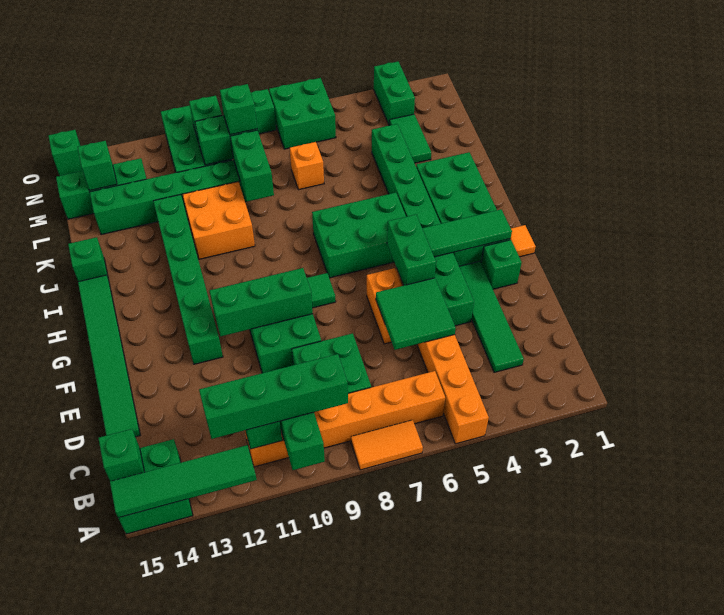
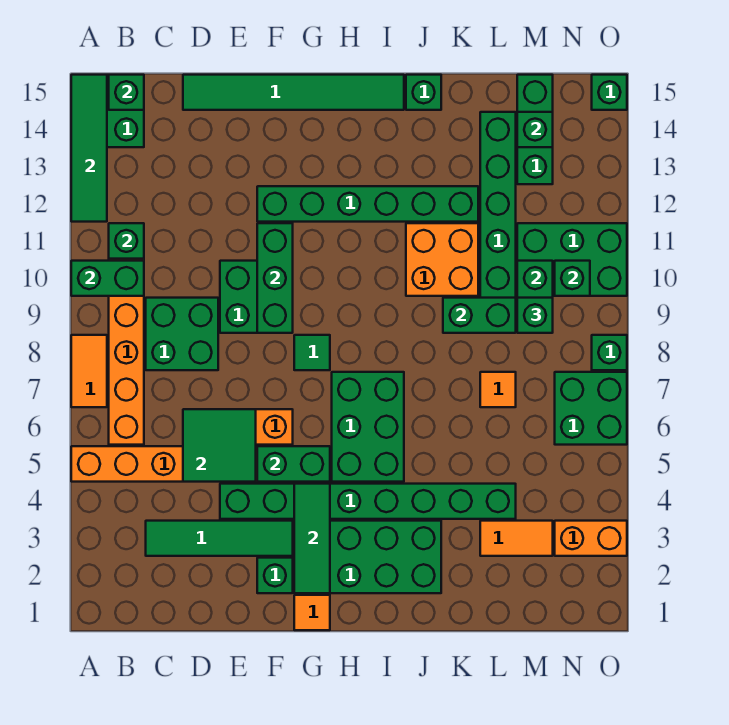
green brick B9:B12 level 3 -> none
green tile L3:M3 level 1 -> orange tile L3:M3 level 1
orange brick L7 level 1 -> orange tile L7 level 1
green brick N3:O3 level 1 -> orange brick N3:O3 level 1

